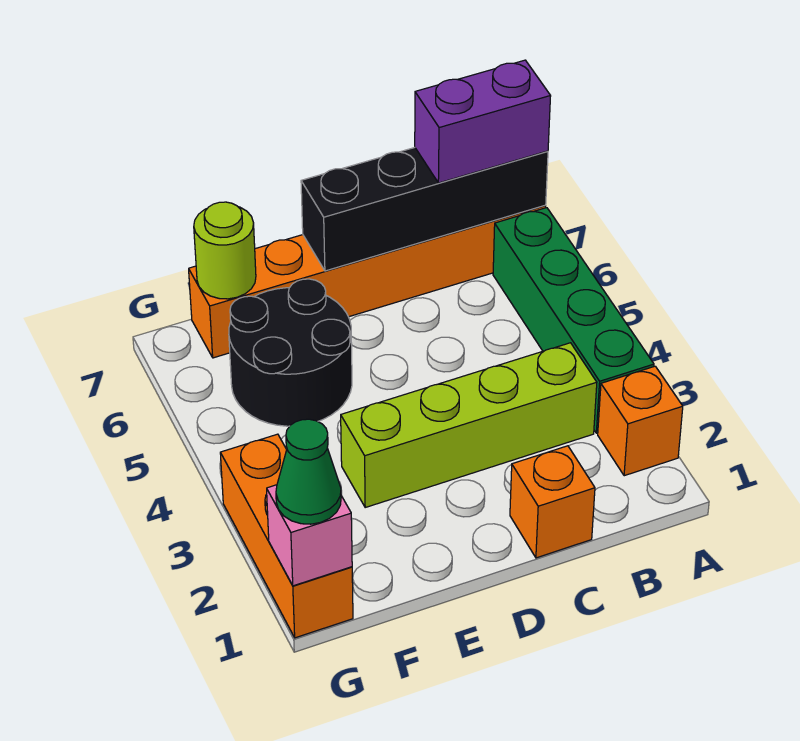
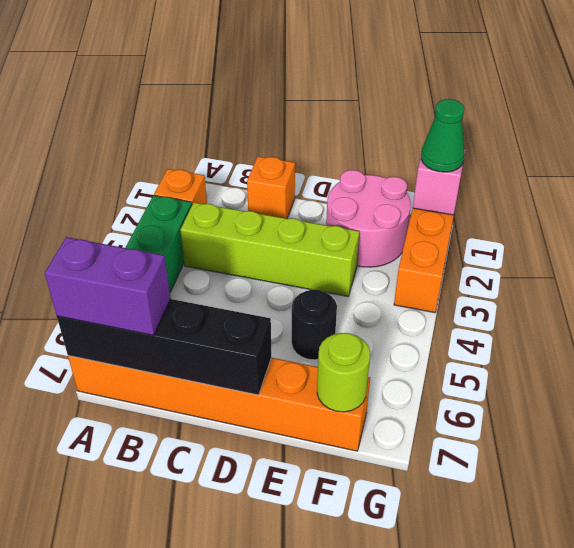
none -> pink round brick E1:F2 level 1
black round brick E5:F6 level 1 -> black round brick E5 level 1

